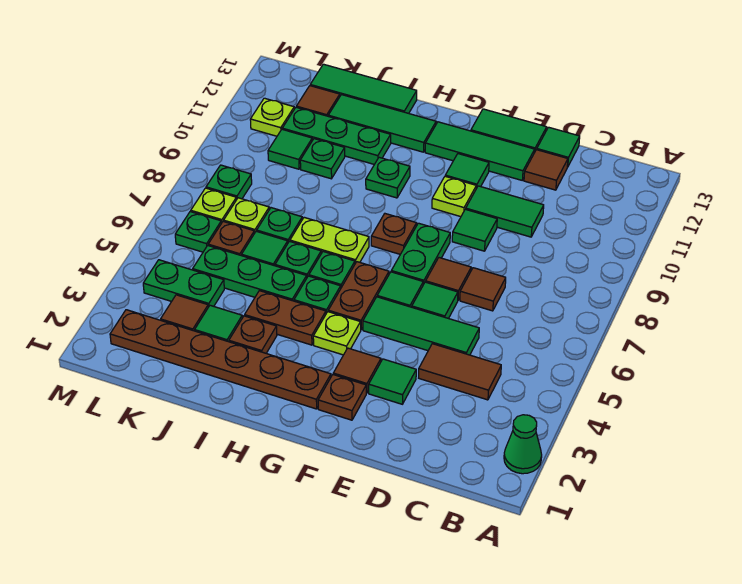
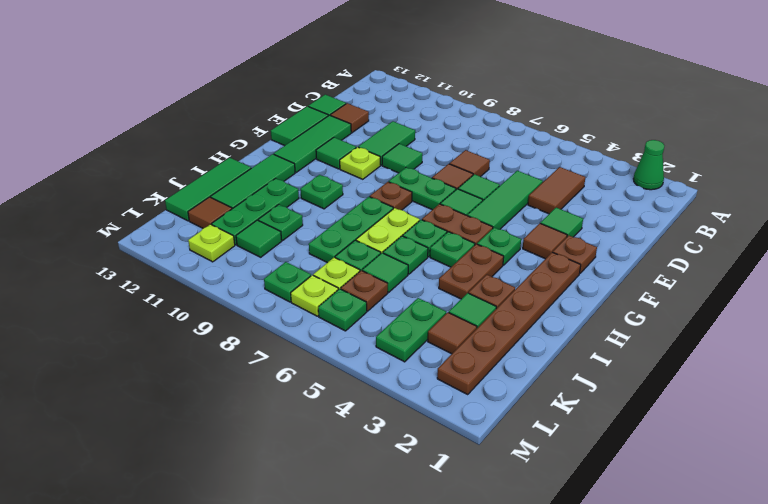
lime plate G4 level 1 -> green plate G4 level 1
green plate I5:K5 level 1 -> green plate H8:J8 level 1

